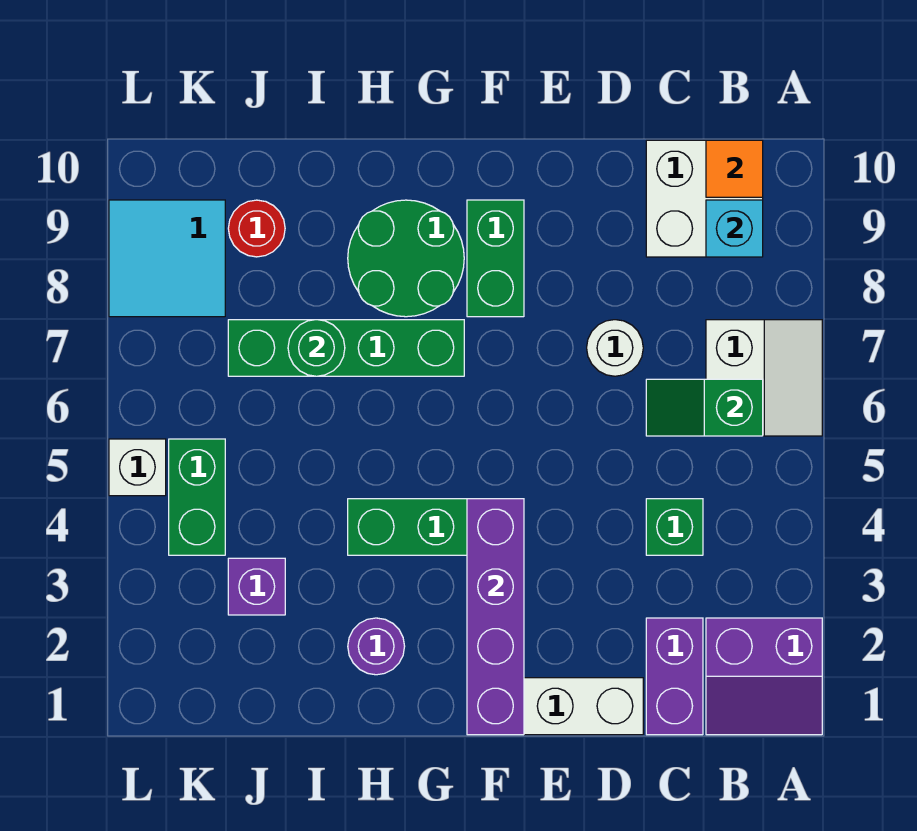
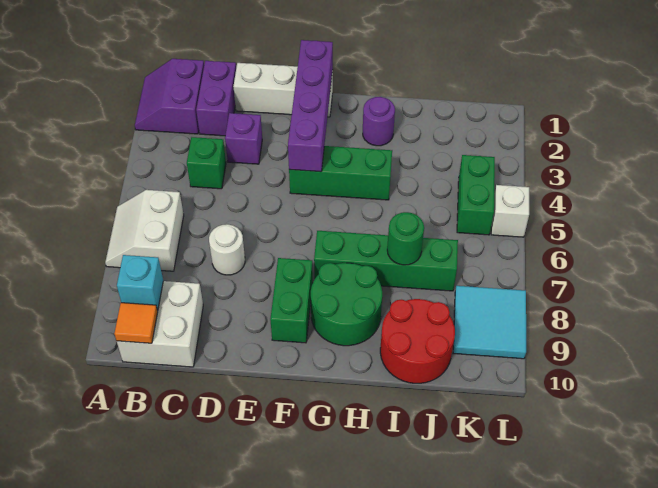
purple slope A1:B2 level 1 top 2 -> purple slope A1:B2 level 1 top B
green slope B6:C6 level 2 top B -> none
purple brick J3 level 1 -> purple brick D3 level 1
red round brick J9 level 1 -> red round brick I9:J10 level 1

